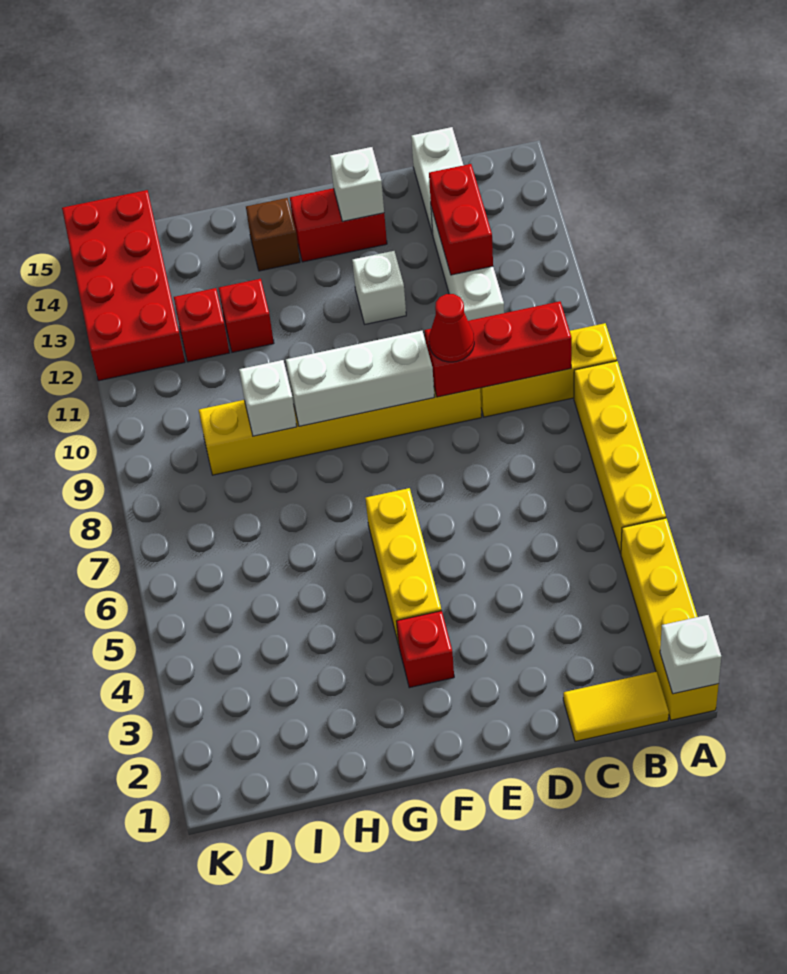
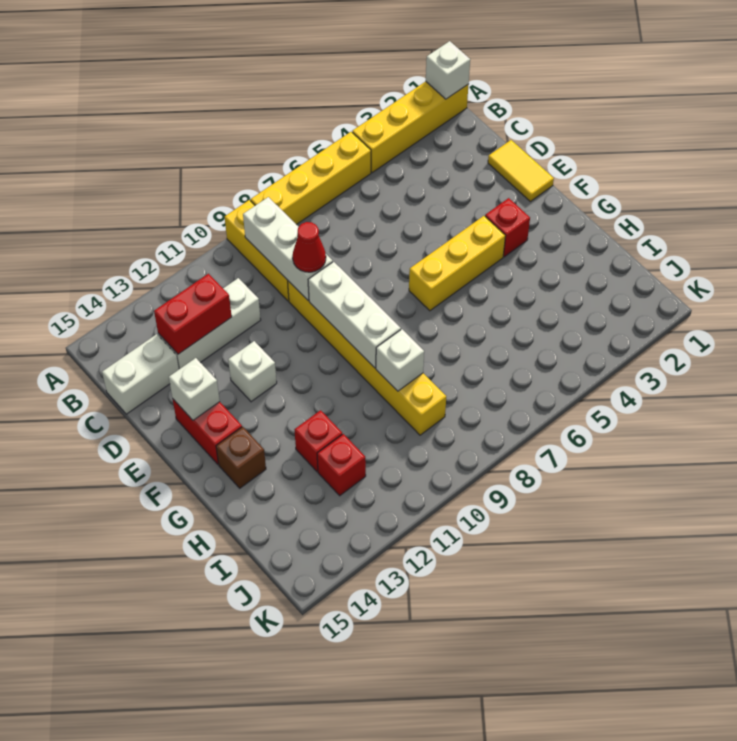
yellow tile B1:C1 level 1 -> yellow tile D1:E1 level 1
red brick B9:D9 level 2 -> white brick B9:D9 level 2
red brick J12:K15 level 1 -> none

